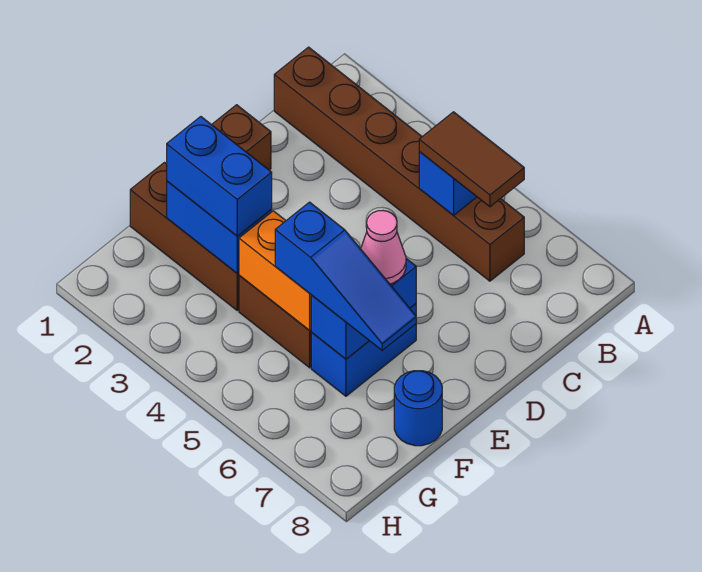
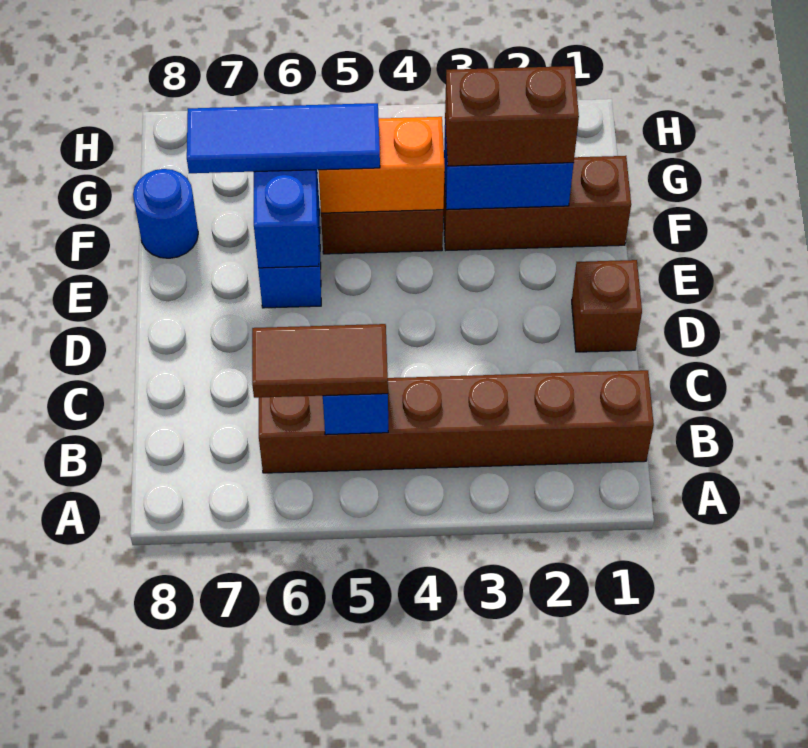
pink cone E6 level 3 -> none
blue brick F2:F3 level 3 -> brown brick F2:F3 level 3
blue slope F5:F7 level 3 top 5 -> blue tile F5:F7 level 3

